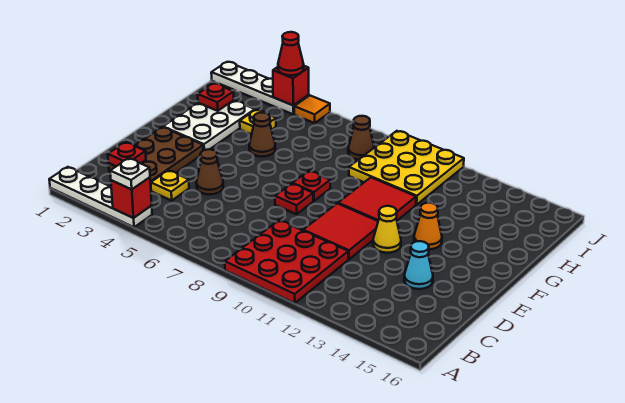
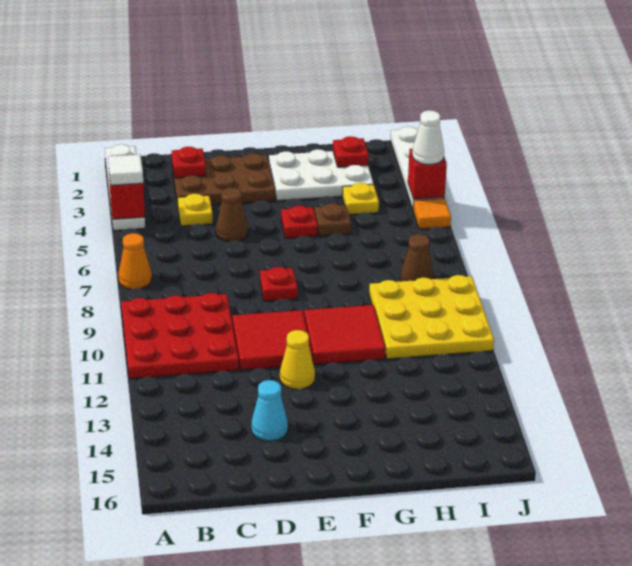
white plate A4 level 3 -> white tile A4 level 3
red plate F8 level 1 -> red plate F5 level 1
orange cone F13 level 1 -> orange cone A7 level 1
brown cone G5 level 1 -> brown plate G5 level 1
red cone J4 level 3 -> white cone J4 level 3

